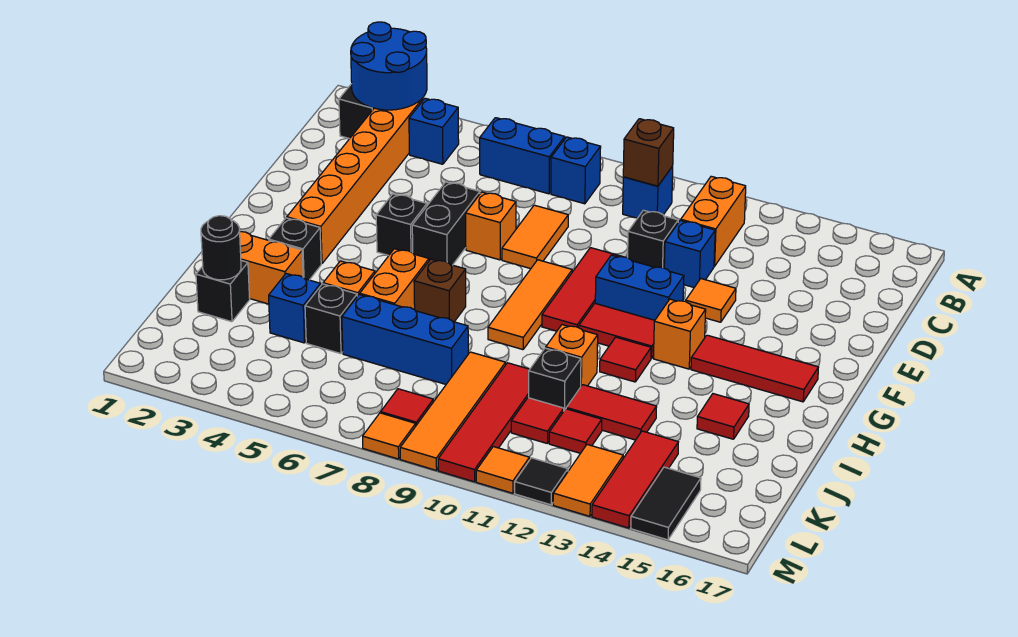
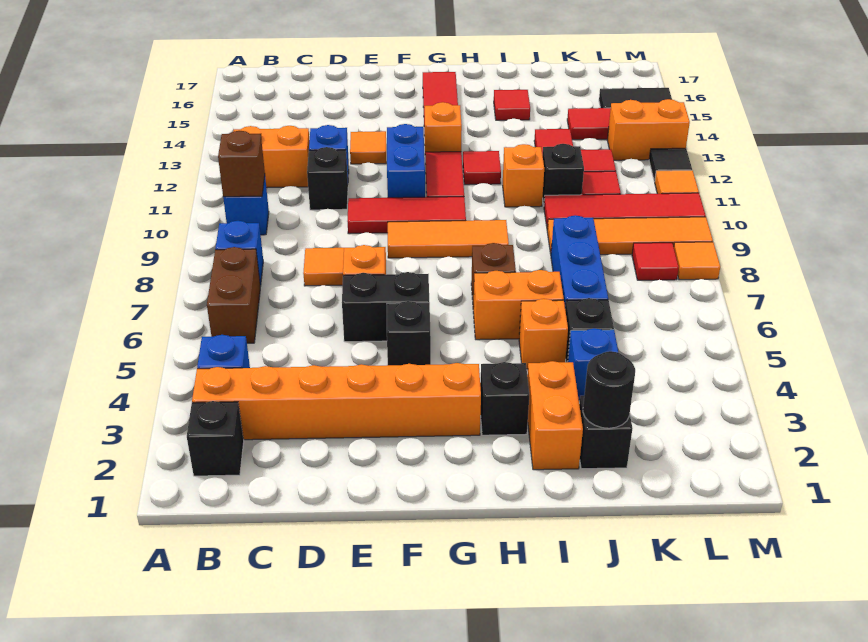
blue round brick A2:B3 level 2 -> none
blue brick B6:B7 level 1 -> brown brick B6:B7 level 1
orange tile L13:M13 level 1 -> orange brick L13:M13 level 1

